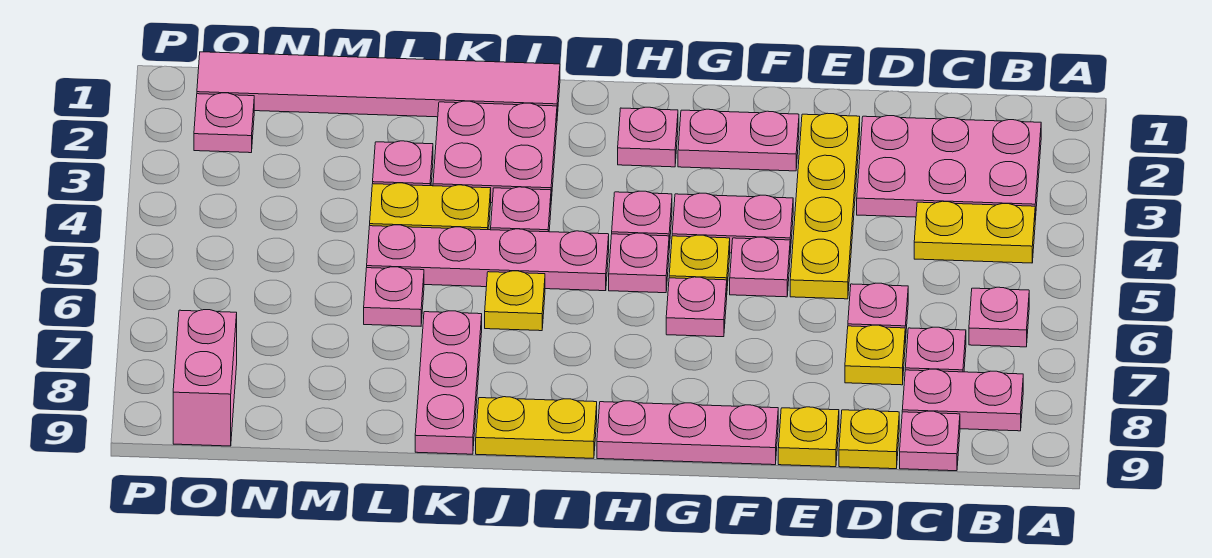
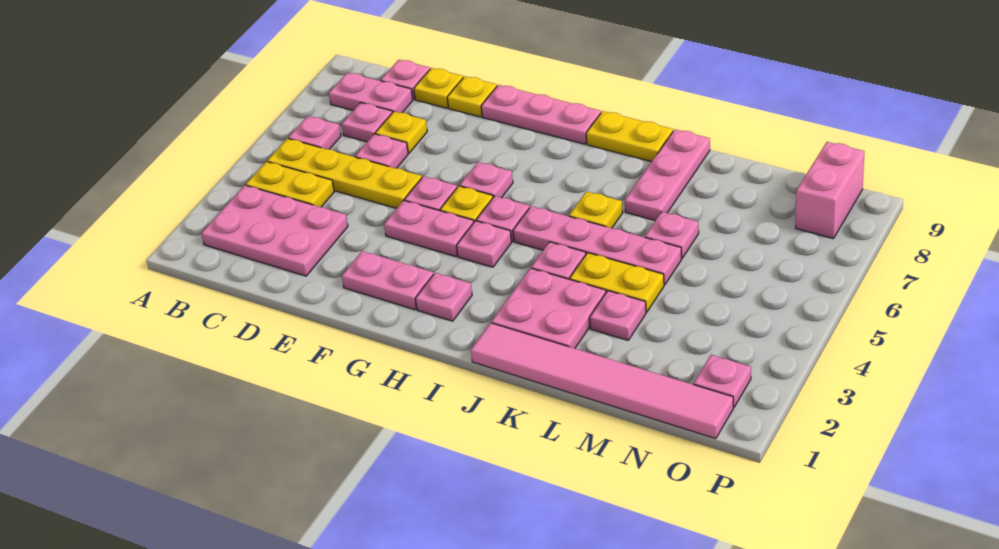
yellow plate E2:E5 level 1 -> yellow plate B5:E5 level 1

